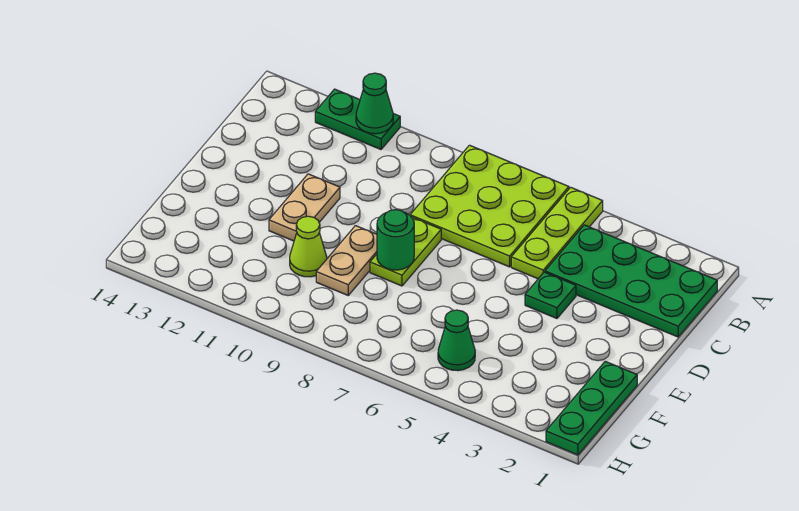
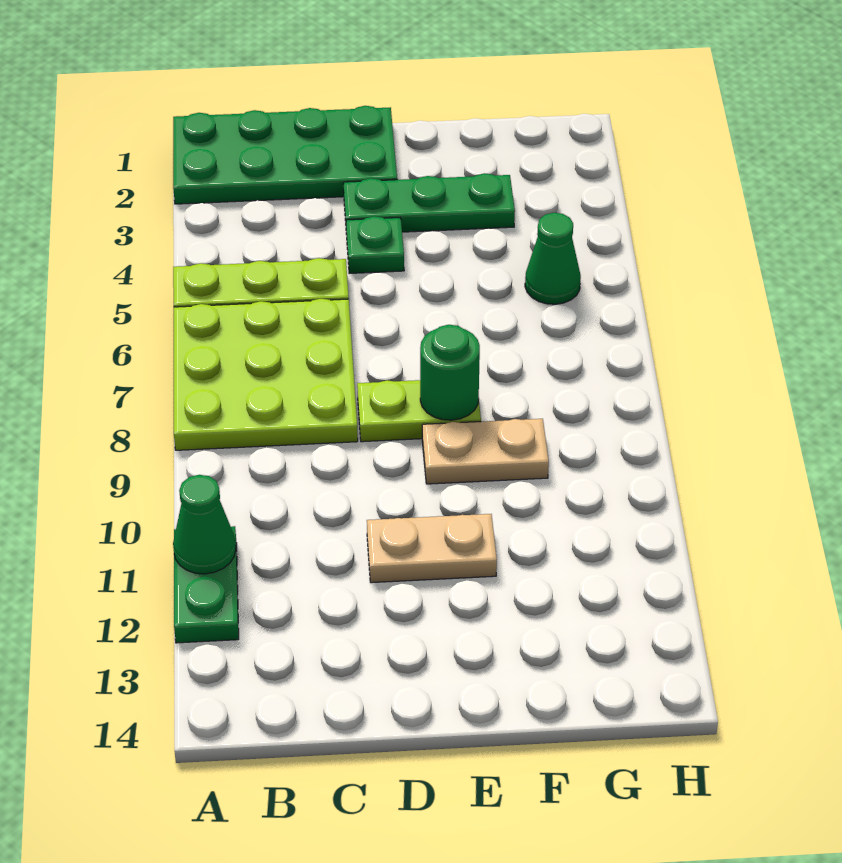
green plate B1:C4 level 1 -> green plate A1:D2 level 1
green plate F1:H1 level 1 -> green plate D3:F3 level 1
lime cone F10 level 1 -> none

